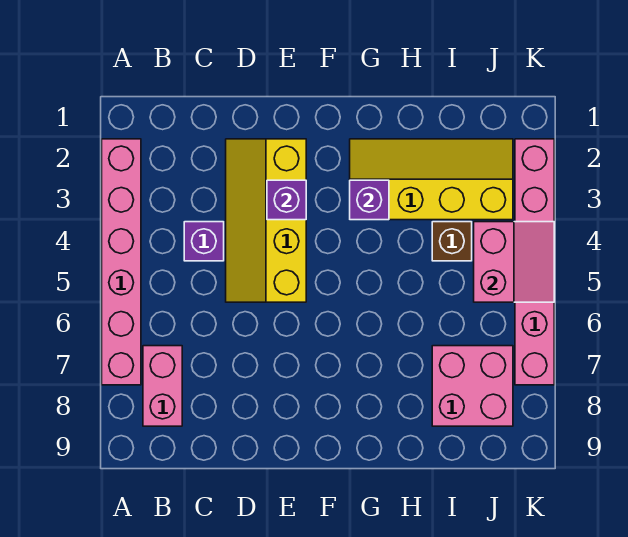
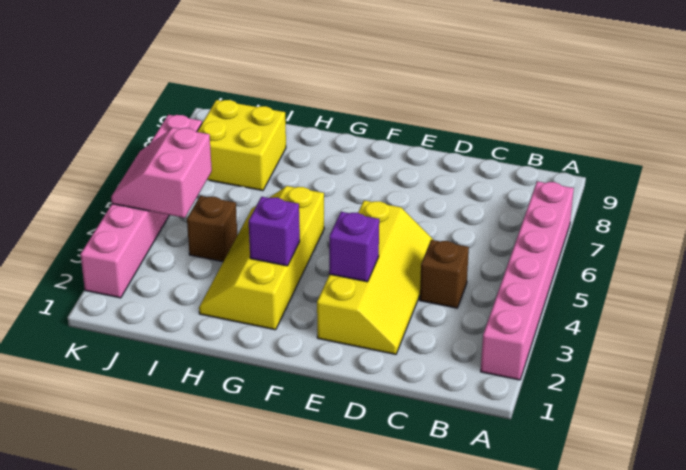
pink brick B7:B8 level 1 -> none
purple brick C4 level 1 -> brown brick C4 level 1
yellow slope G2:J3 level 1 top 3 -> yellow slope G2:H5 level 1 top G
pink brick I7:J8 level 1 -> yellow brick I7:J8 level 1

